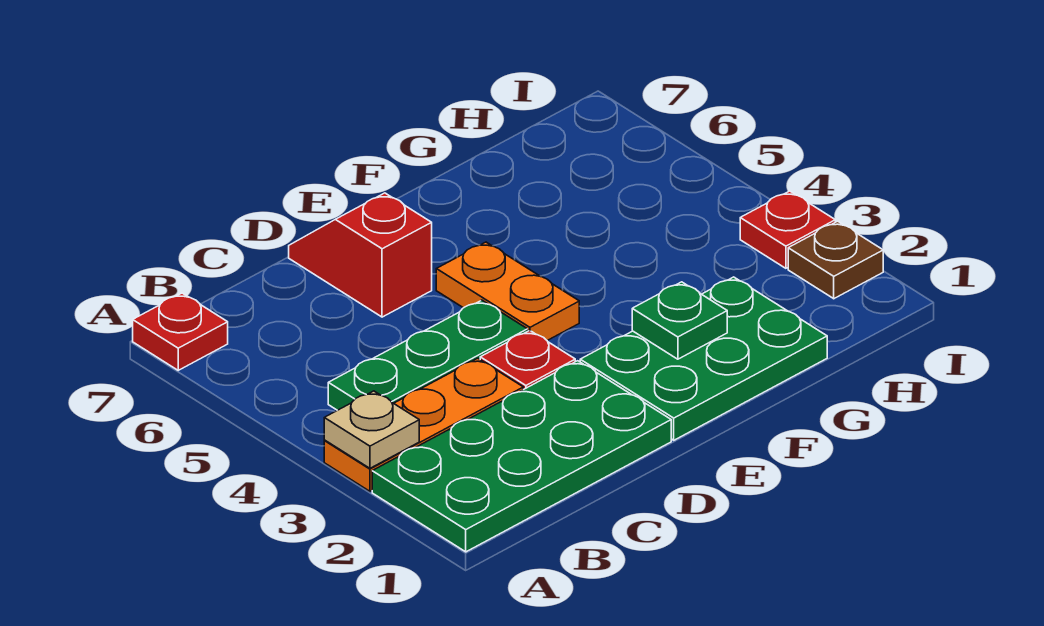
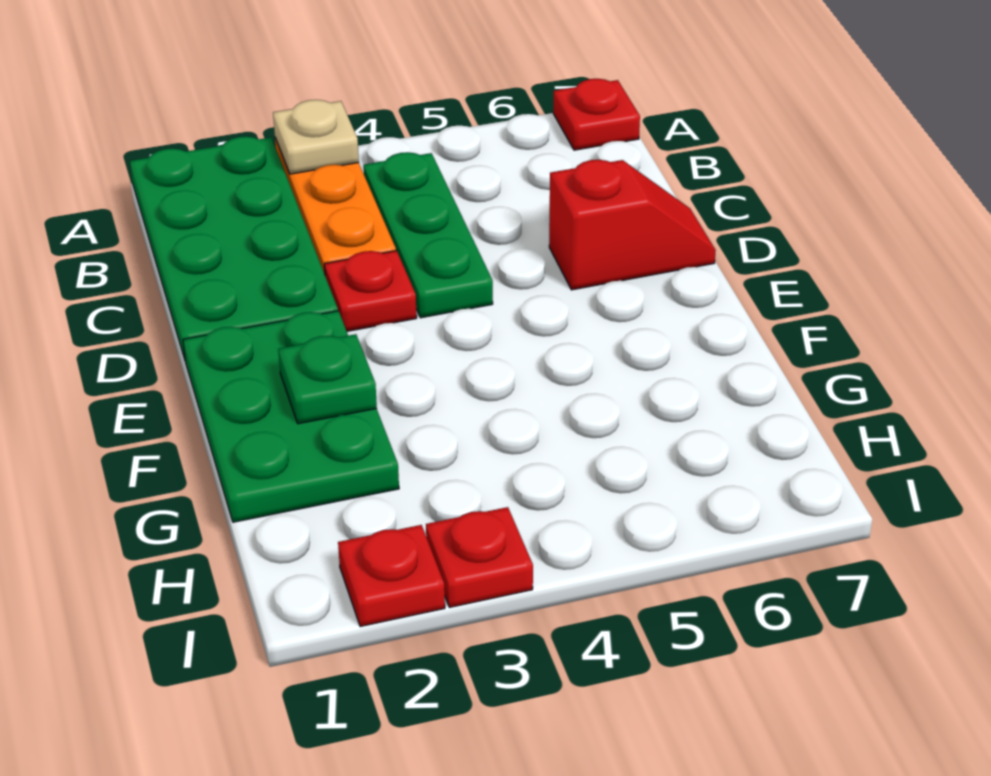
orange plate E4:E5 level 1 -> none
brown plate I2 level 1 -> red plate I2 level 1

